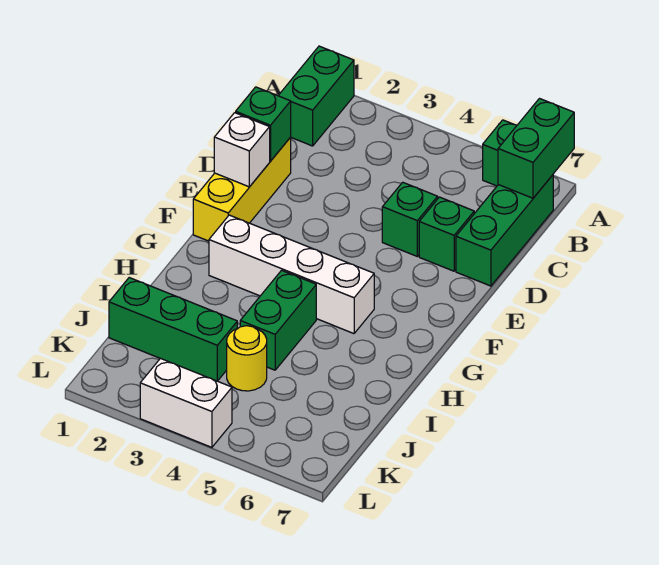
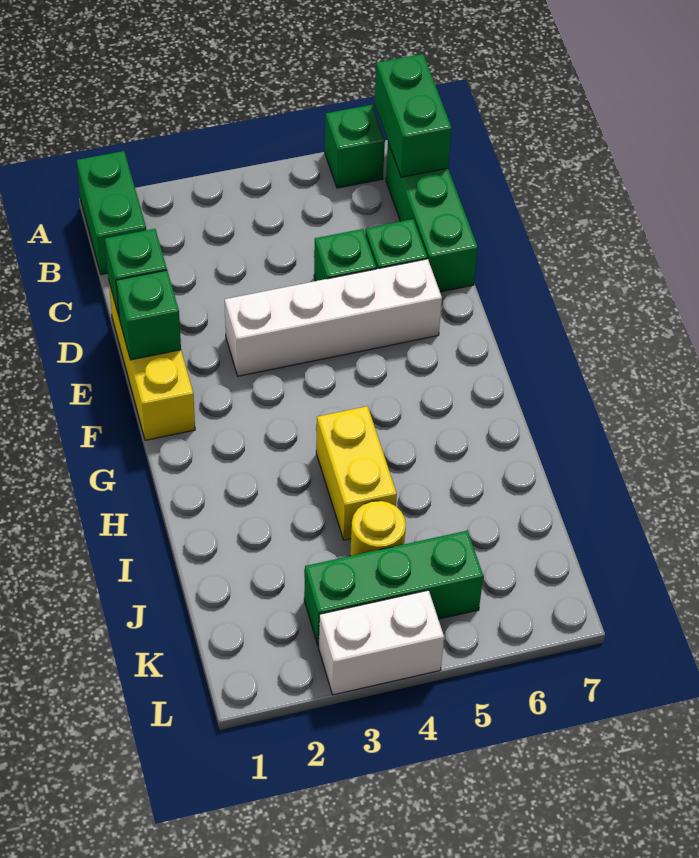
white brick E1 level 2 -> green brick E1 level 2
white brick G2:G5 level 1 -> white brick E3:E6 level 1
green brick H4:I4 level 1 -> yellow brick H4:I4 level 1
green brick J1:J3 level 1 -> green brick K3:K5 level 1

